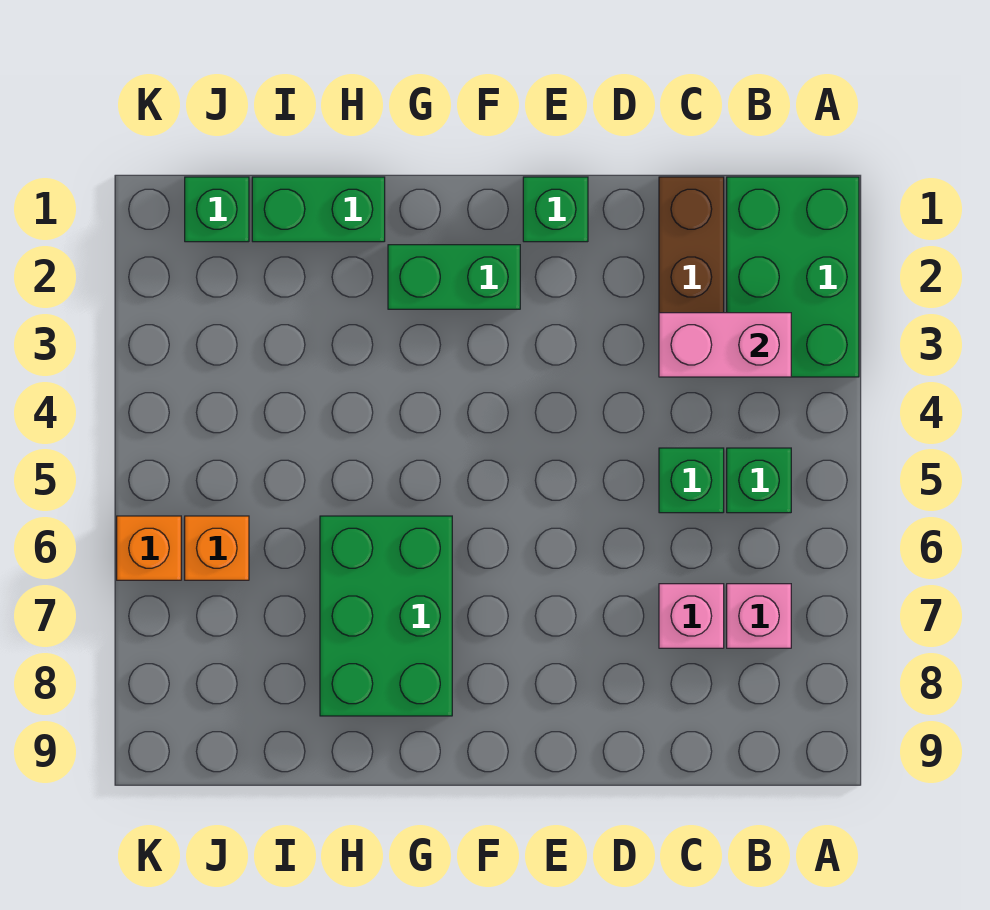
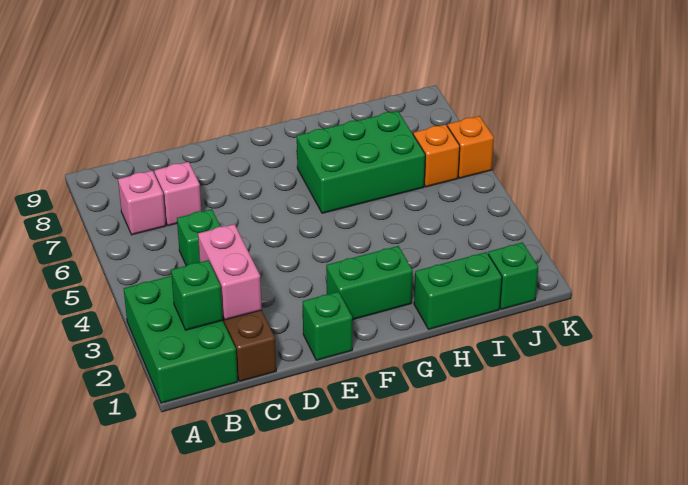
pink brick B3:C3 level 2 -> pink brick C2:C3 level 2
green brick B5 level 1 -> green brick B2 level 2
green brick G6:H8 level 1 -> green brick G6:I7 level 1

